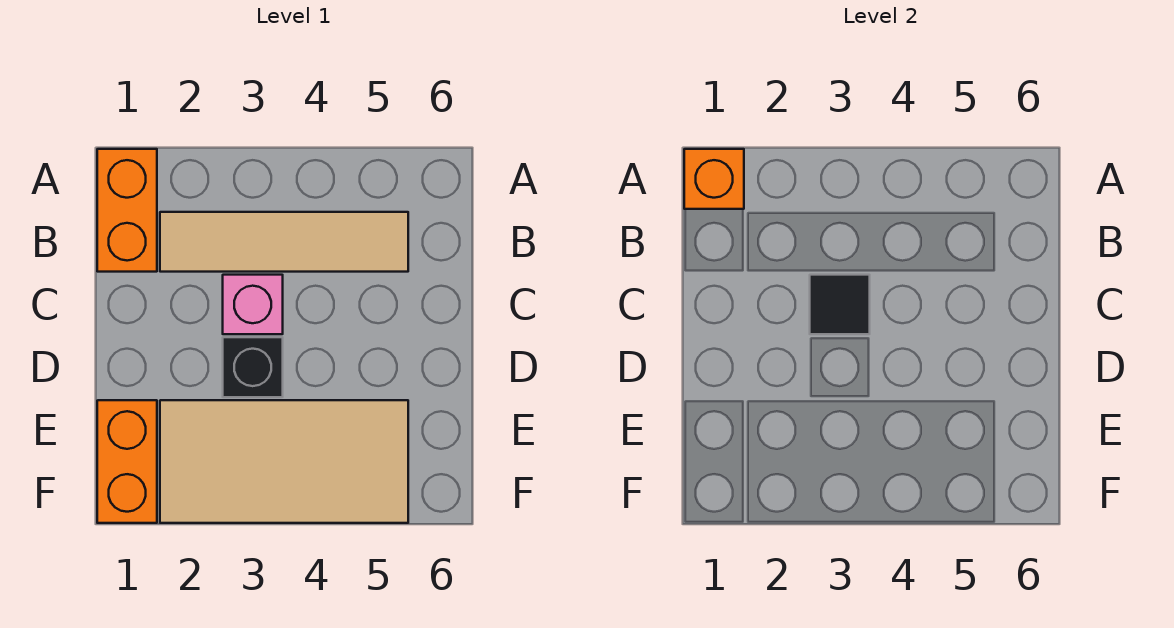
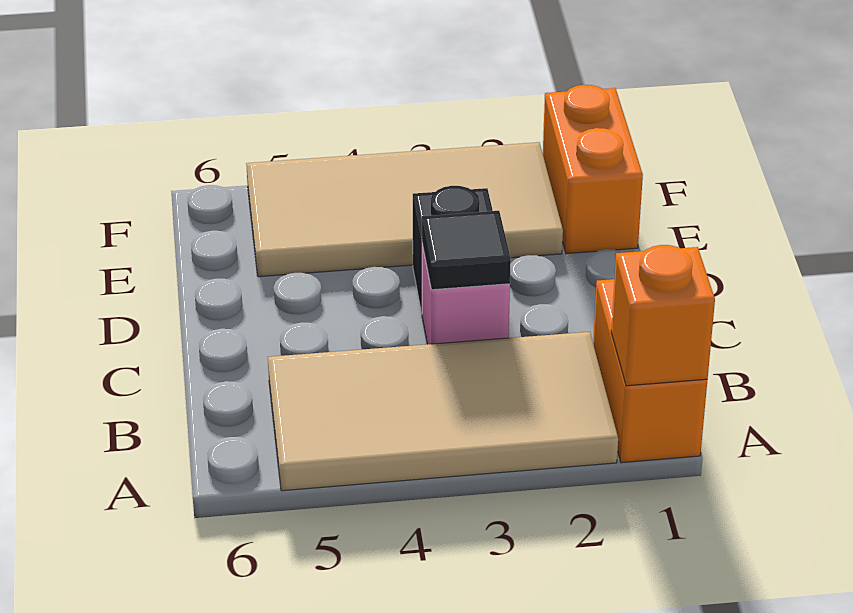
tan tile B2:B5 level 1 -> tan tile A2:B5 level 1

